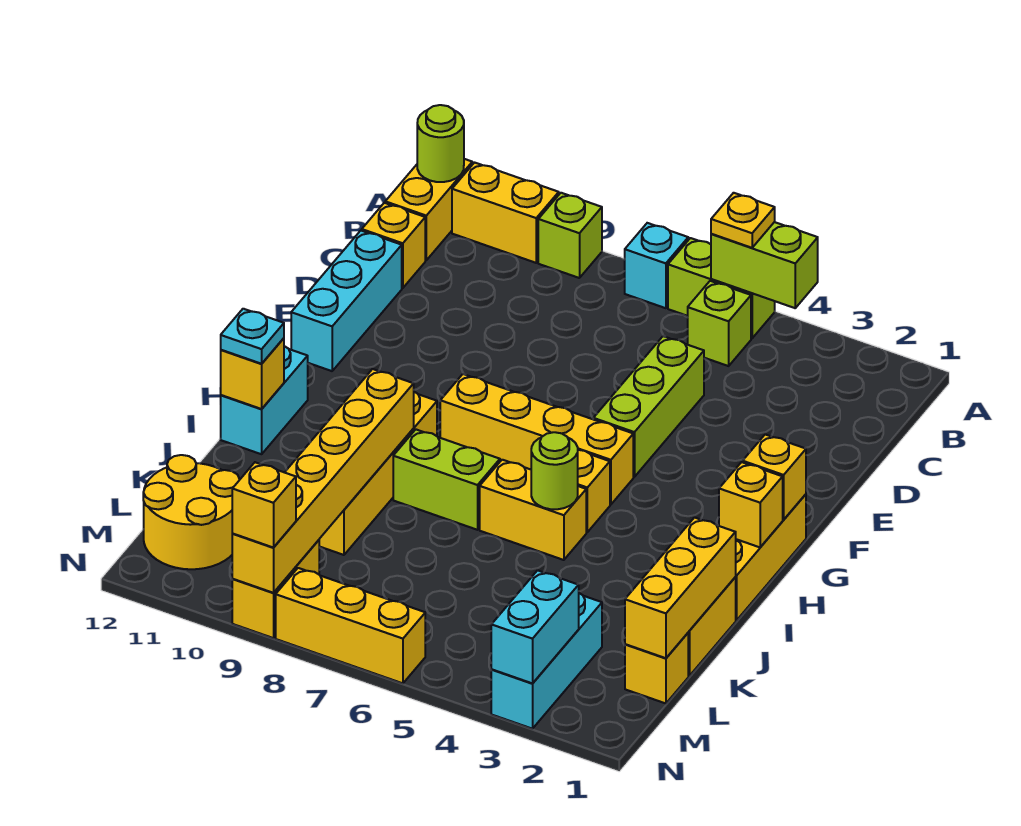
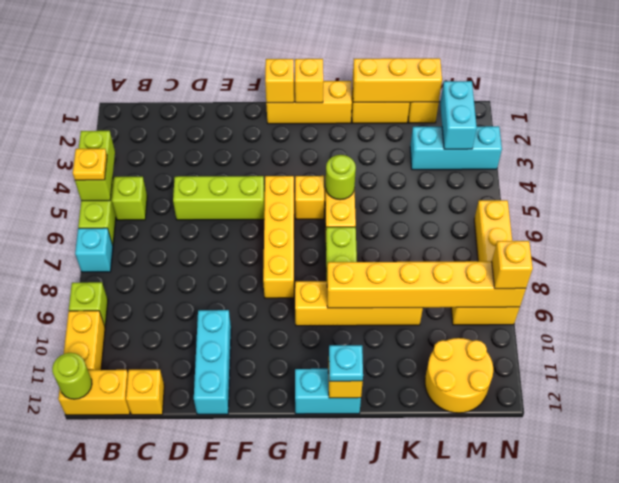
cyan brick D12:F12 level 1 -> cyan brick E10:E12 level 1
cyan brick M3:N3 level 2 -> cyan brick M2:M3 level 2

